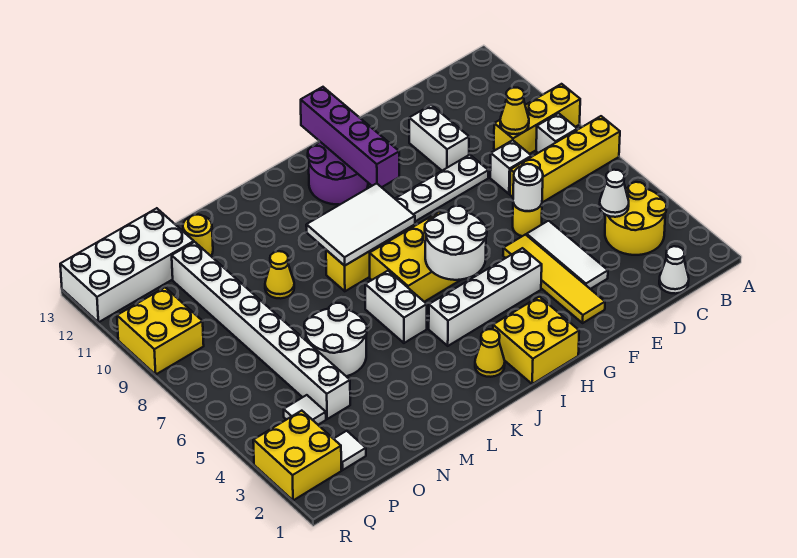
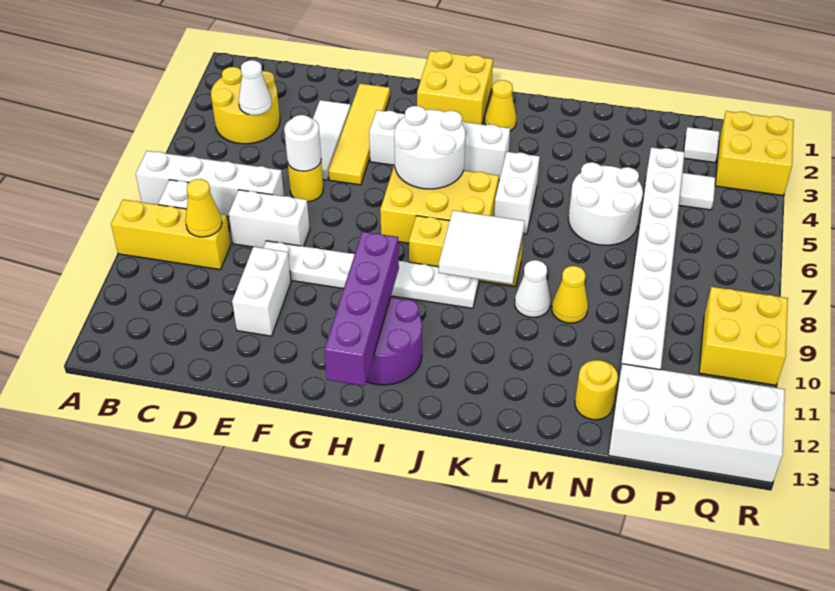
yellow brick A7:D7 level 1 -> white brick A7:D7 level 1
white cone C1 level 1 -> white cone L9 level 1
white brick D8 level 1 -> white brick D8:E8 level 1
white tile I8:K9 level 2 -> white tile J8:K9 level 2

